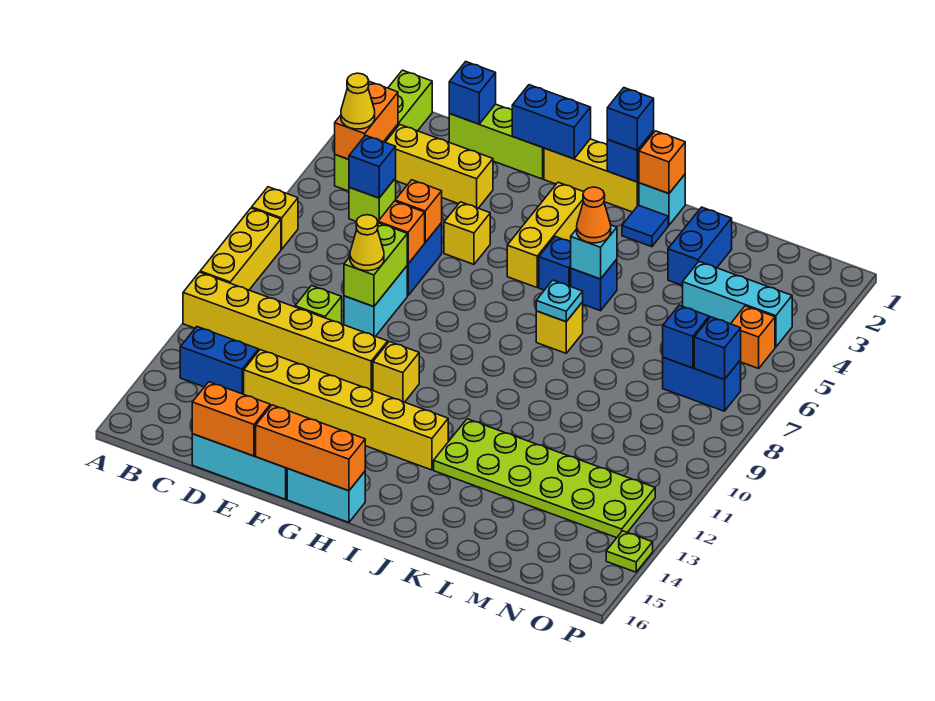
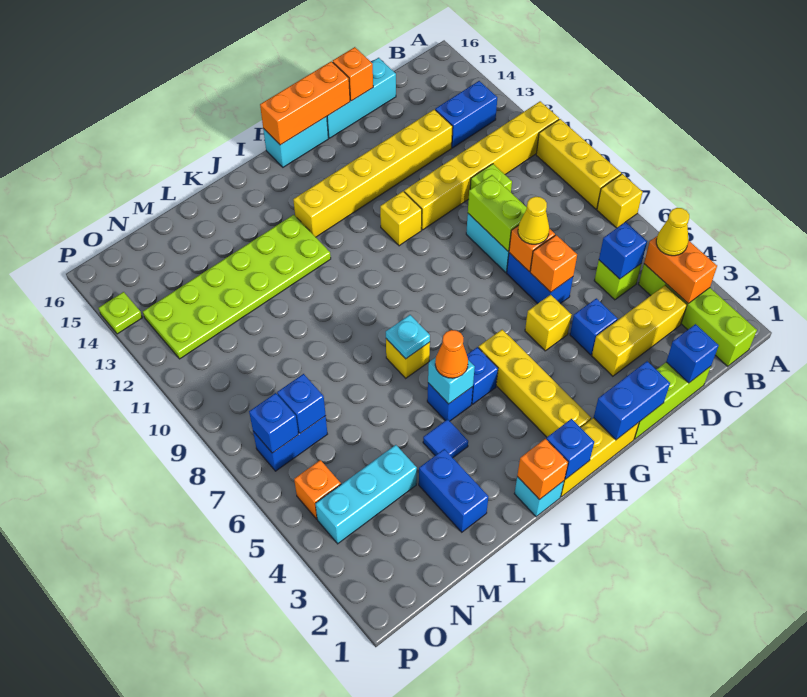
orange brick D16:E16 level 2 -> orange brick E16 level 2
yellow cone E9 level 3 -> yellow cone E7 level 3
yellow brick H3:H5 level 1 -> yellow brick H2:H5 level 1
blue brick I1 level 3 -> blue brick E4 level 1
blue tile J2 level 1 -> blue tile K4 level 1

